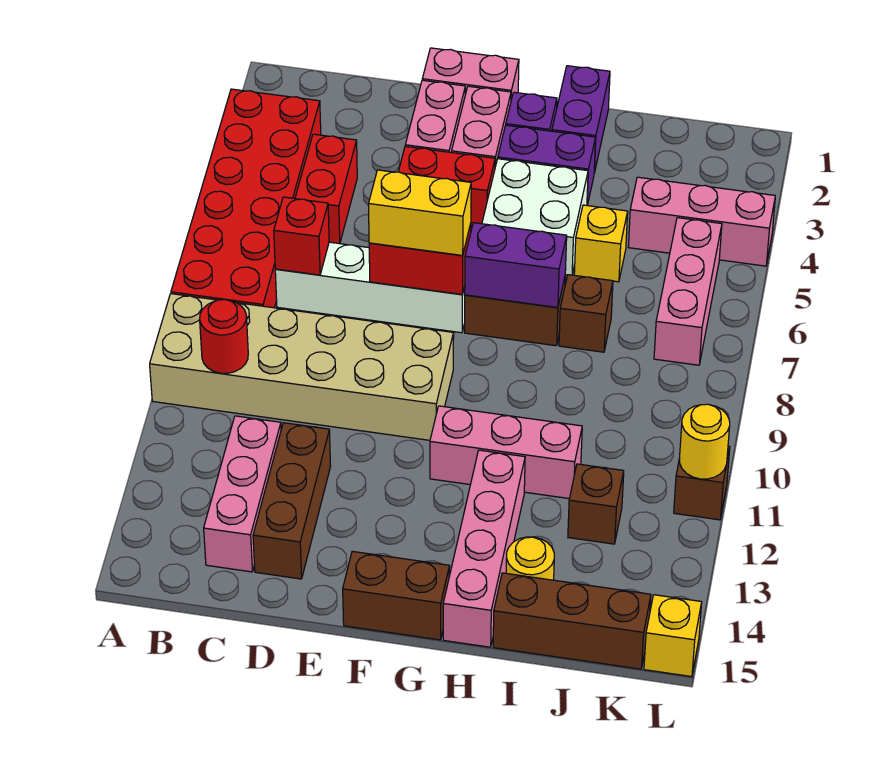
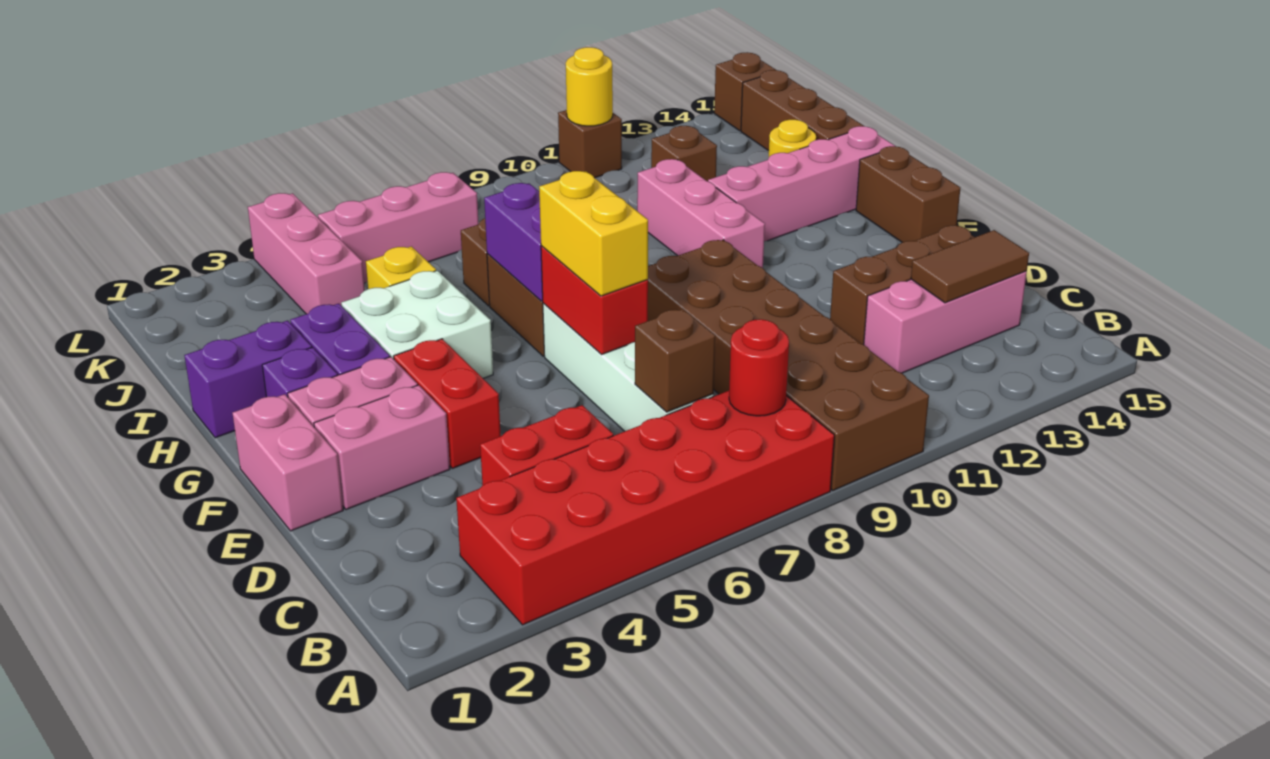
tan brick A9:F10 level 1 -> brown brick A9:F10 level 1
red round brick B10 level 2 -> red round brick B8 level 2
red brick C7 level 2 -> brown brick C7 level 2
none -> brown tile C13:C14 level 2
yellow brick L15 level 1 -> brown brick L15 level 1

